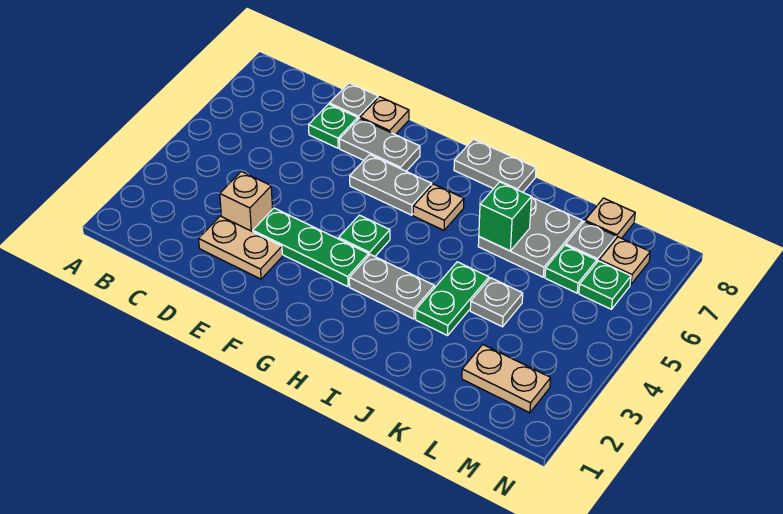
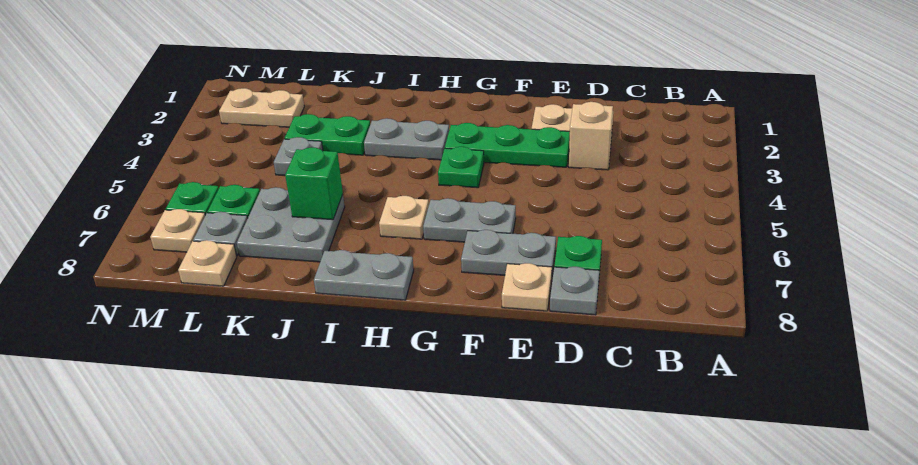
green plate J3:J4 level 1 -> green plate J3:K3 level 1

